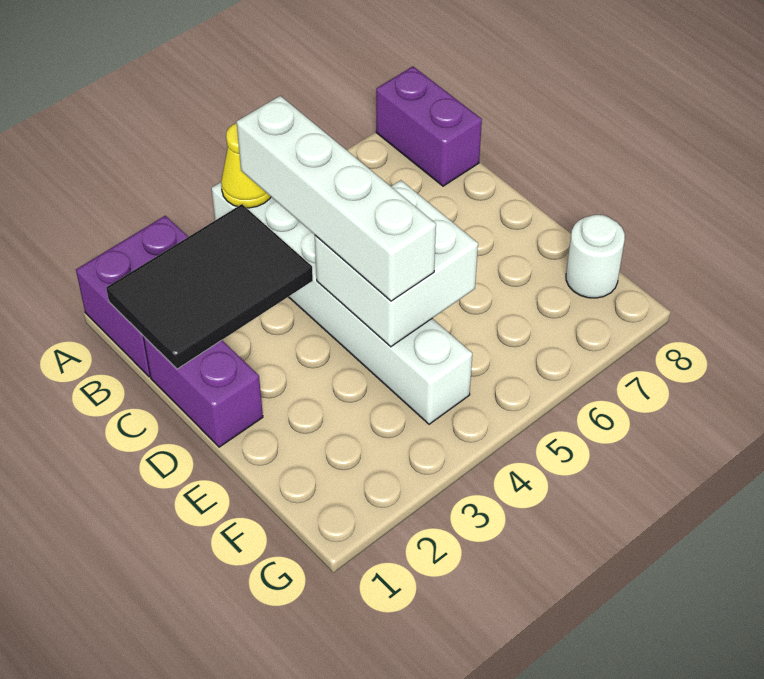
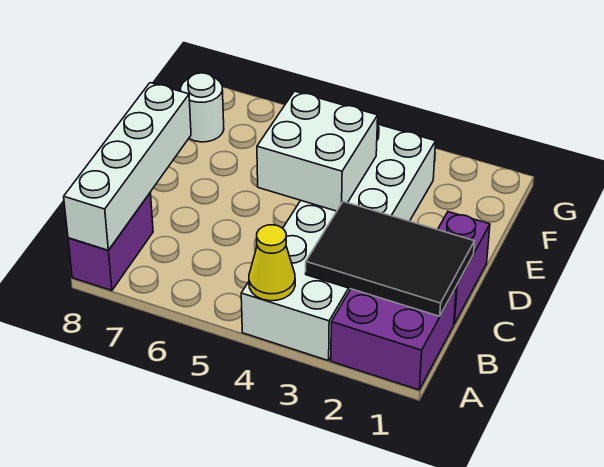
white brick A4:F4 level 1 -> white brick A3:F4 level 1
white brick B4:E4 level 3 -> white brick A8:D8 level 2

